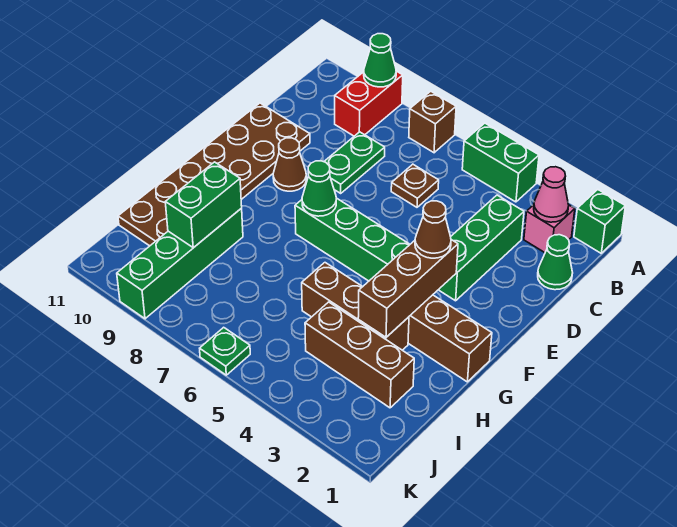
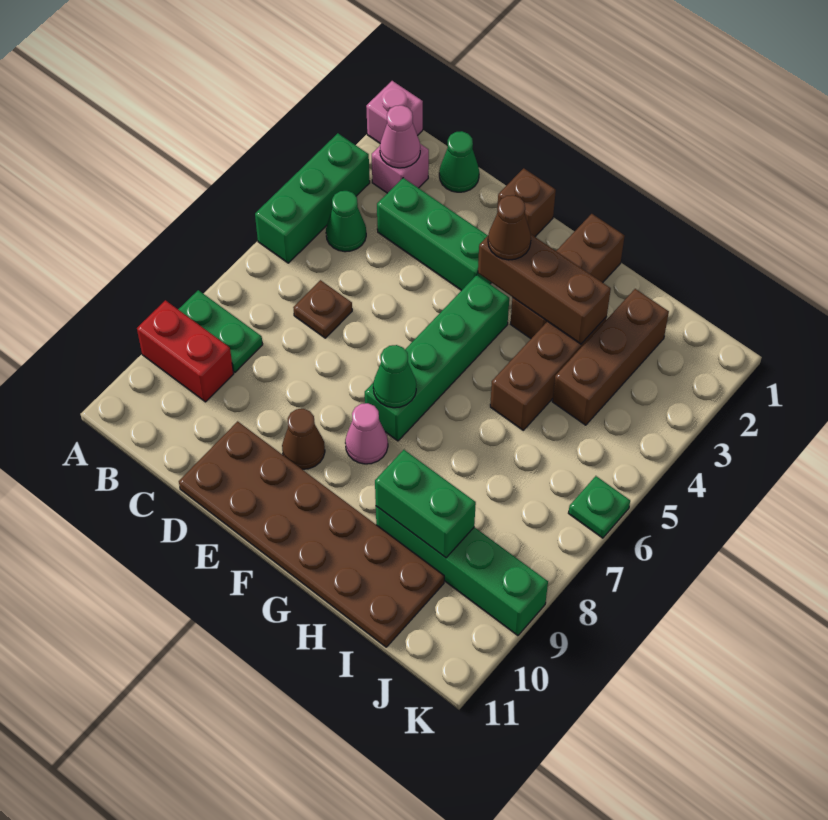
green brick A1 level 1 -> pink brick A1 level 1
green brick A4:A5 level 1 -> green brick A3:A5 level 1
brown brick A7 level 1 -> brown brick E1 level 1
green cone A9 level 2 -> green cone B4 level 1
green plate C8:D8 level 1 -> green plate A8:B8 level 1
none -> pink cone F8 level 1

